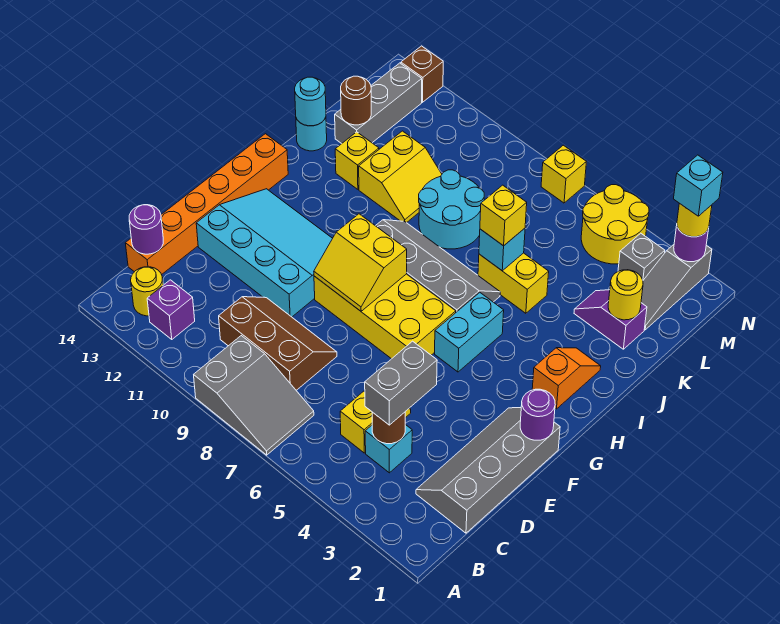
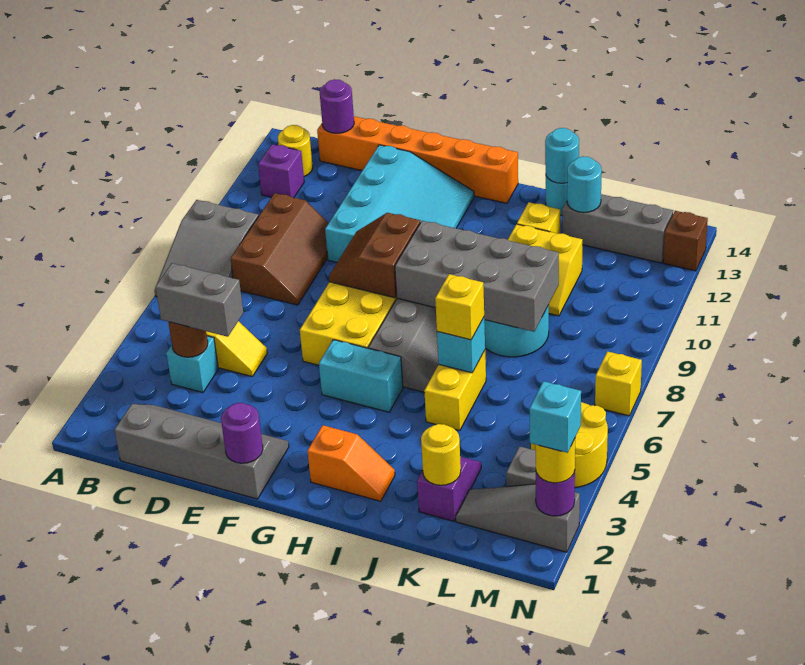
yellow slope F8:G9 level 2 top G -> brown slope F8:G9 level 2 top G
none -> grey brick H8:K9 level 2
brown round brick K13 level 2 -> cyan round brick K13 level 2

